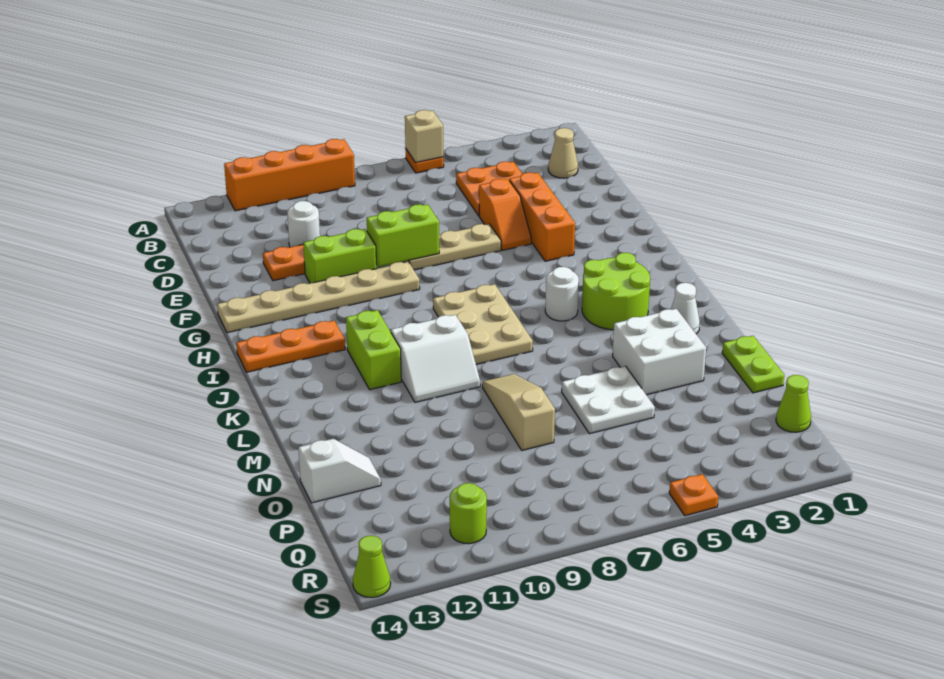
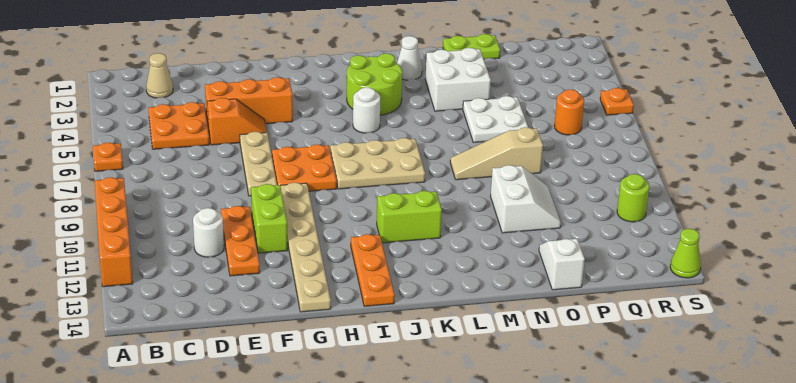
tan brick A6 level 2 -> none
lime brick F8:F9 level 2 -> none
none -> orange plate G7:H8 level 1
white slope K9:L10 level 1 top K -> white slope N10:O11 level 1 top N
lime cone Q1 level 1 -> none
none -> orange round brick Q6 level 1

